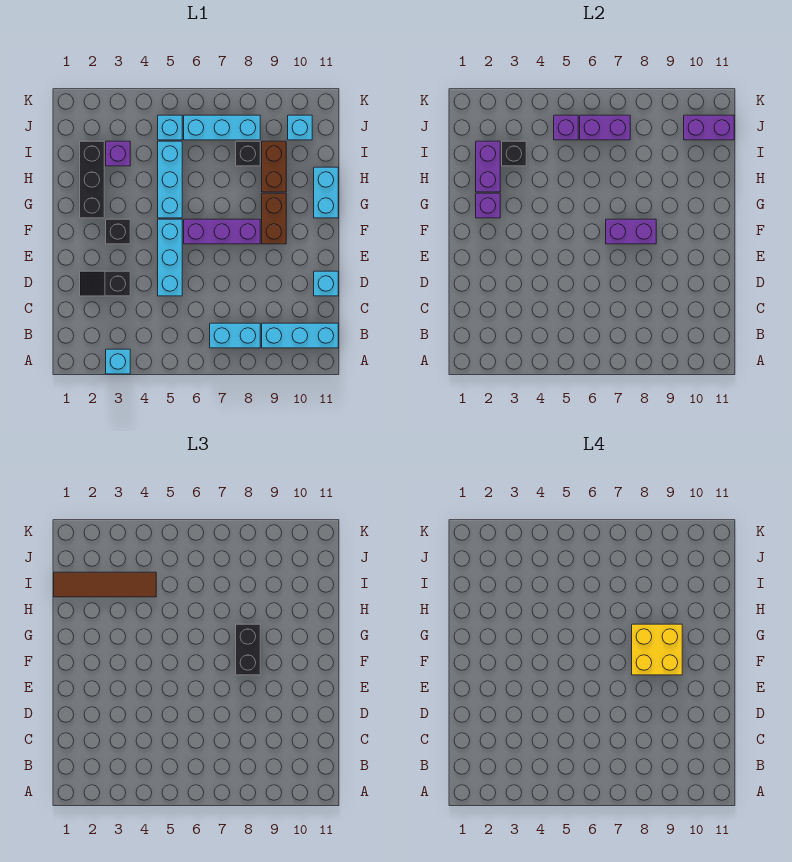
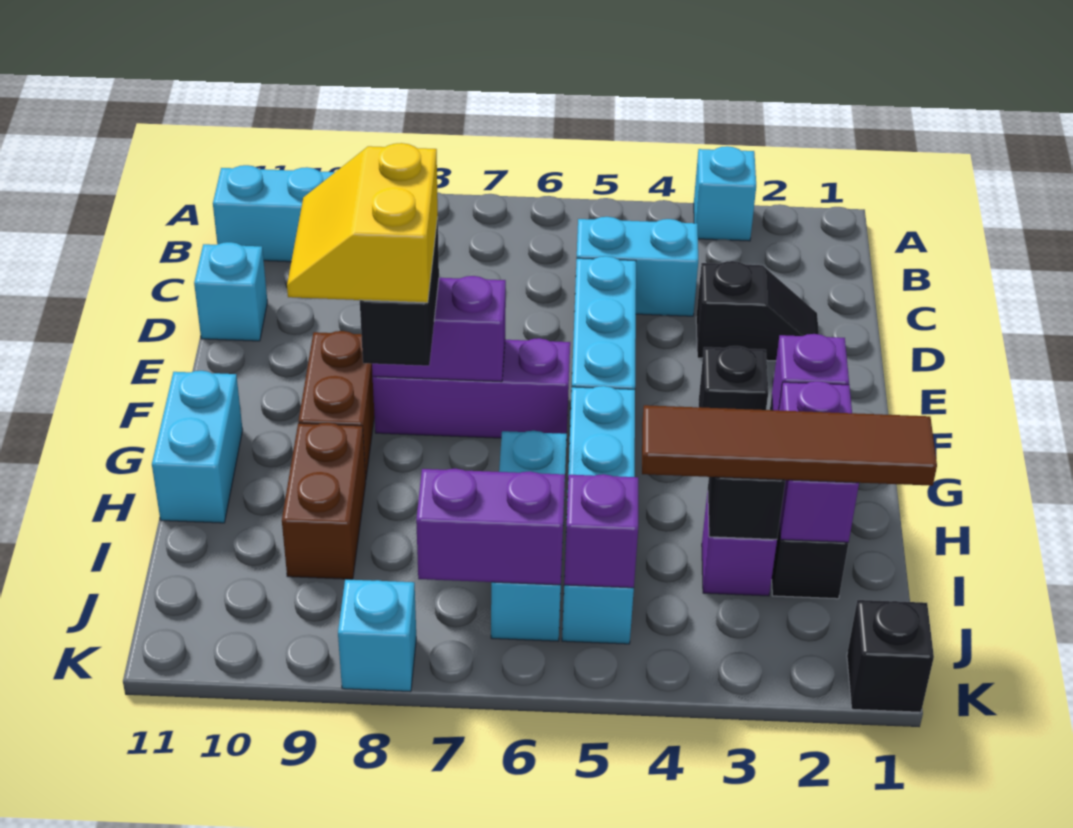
cyan brick B7:B8 level 1 -> cyan brick C4:C5 level 1
yellow brick F8:G9 level 4 -> yellow slope F8:G9 level 4 top 8
black brick I8 level 1 -> black brick K1 level 1
cyan brick J6:J8 level 1 -> cyan brick H6:J6 level 1
cyan brick J10 level 1 -> cyan brick K8 level 1
purple brick J10:J11 level 2 -> none

